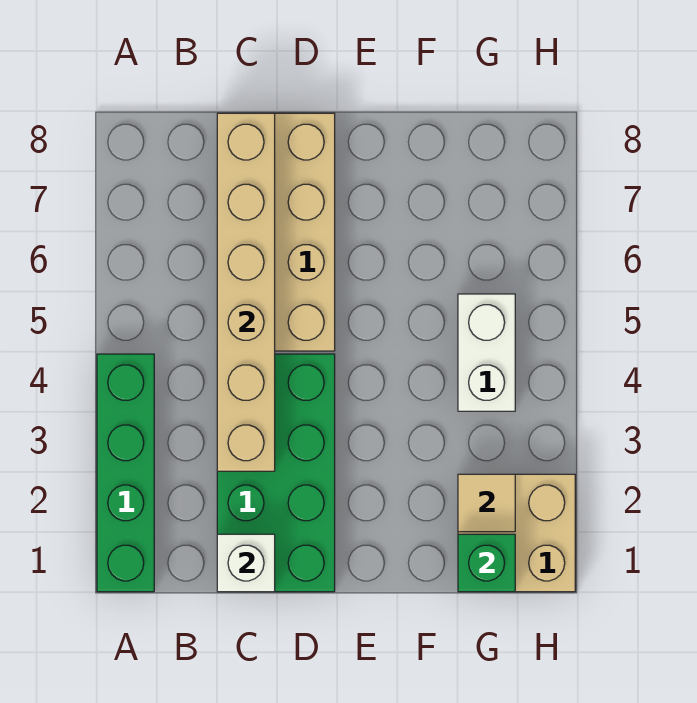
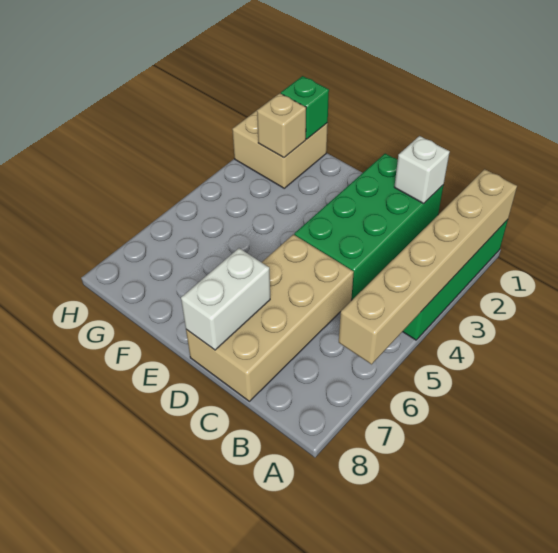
tan brick C3:C8 level 2 -> tan brick A1:A6 level 2
tan tile G2 level 2 -> tan brick G2 level 2
white brick G4:G5 level 1 -> white brick D7:D8 level 2

